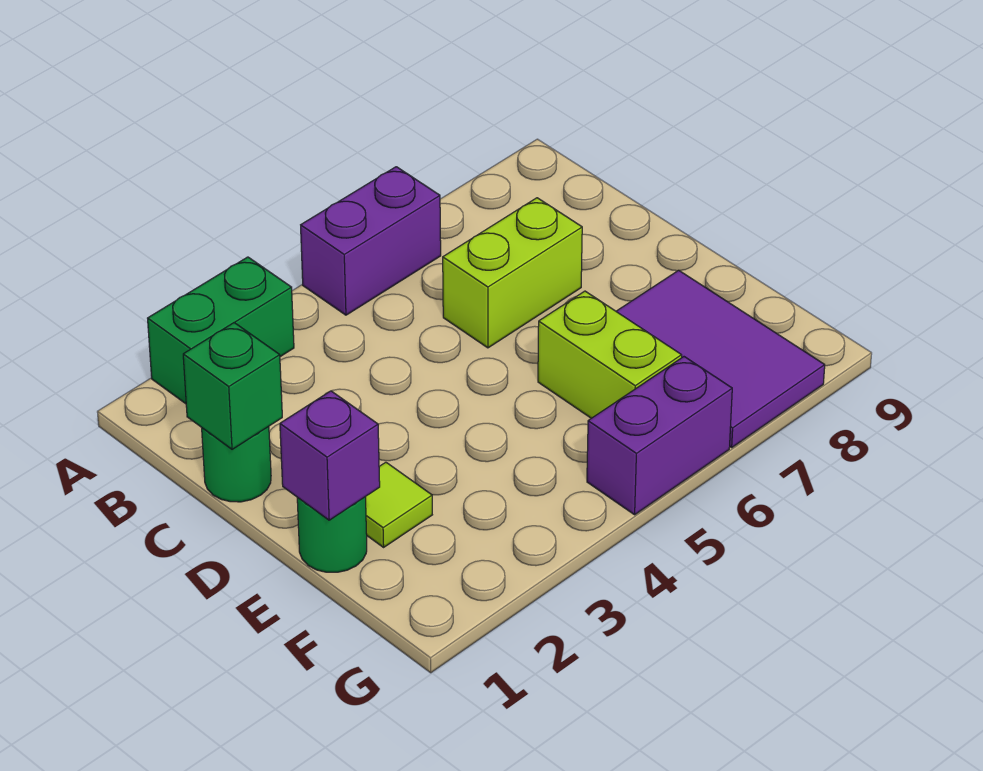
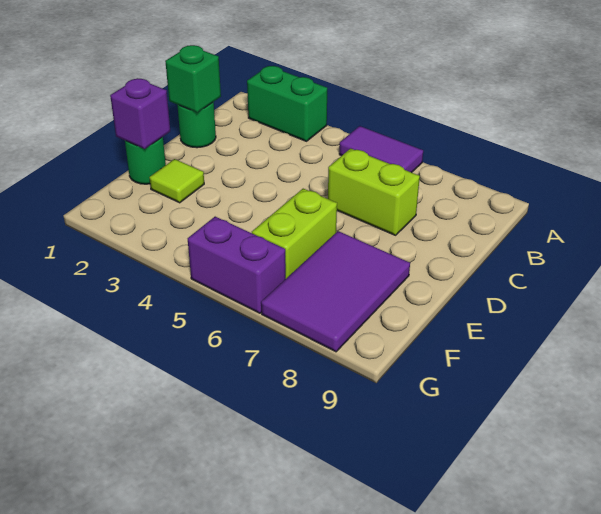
purple brick A5:A6 level 1 -> purple tile A5:A6 level 1

